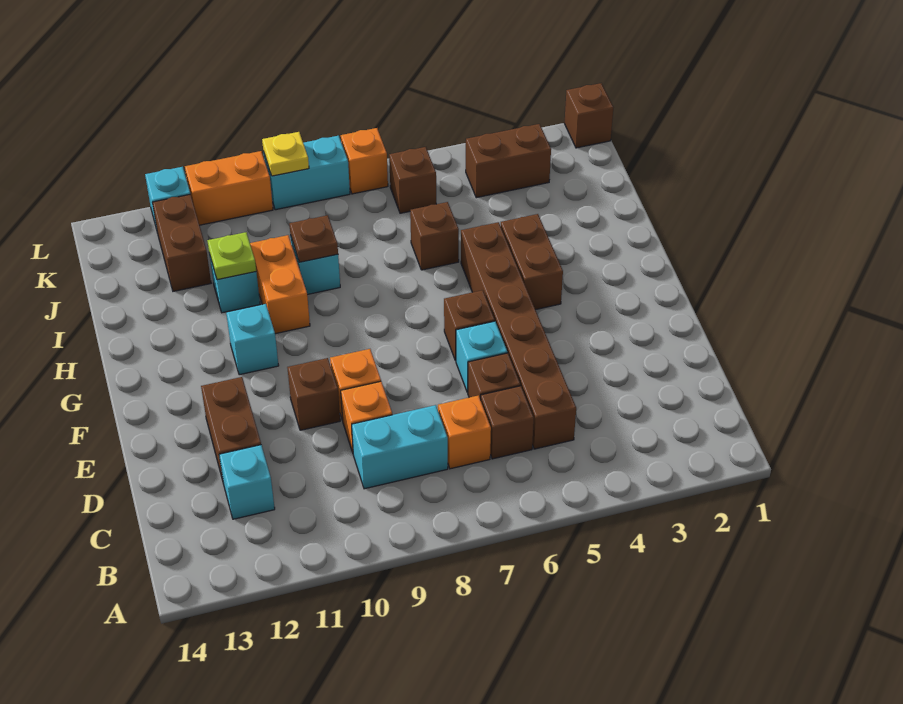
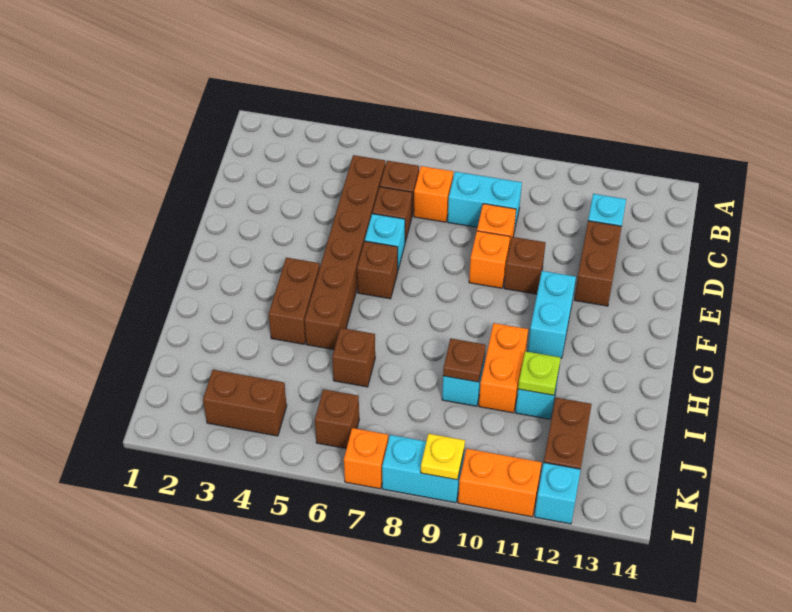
cyan brick G11 level 1 -> cyan brick F11:G11 level 1
brown brick L1 level 1 -> none

